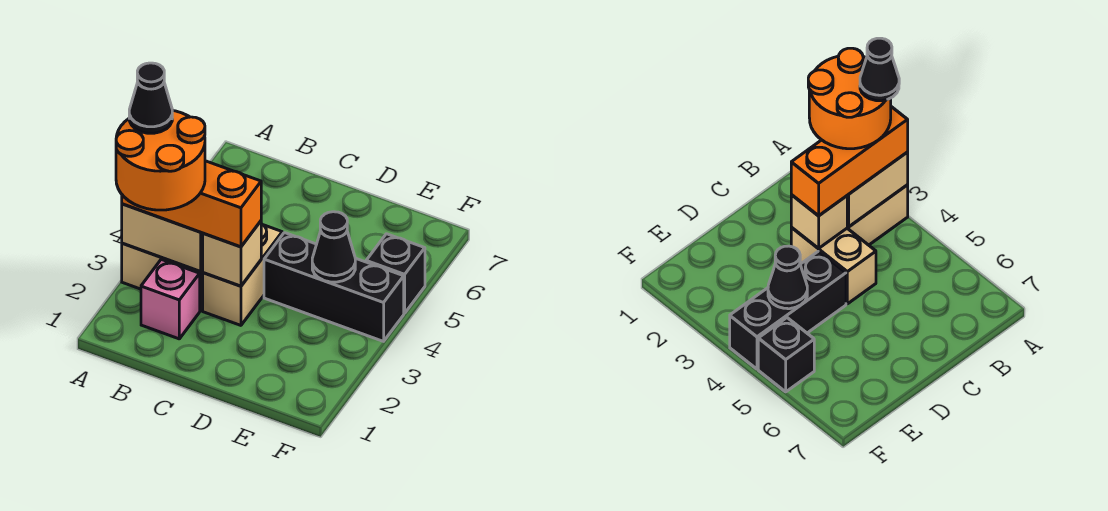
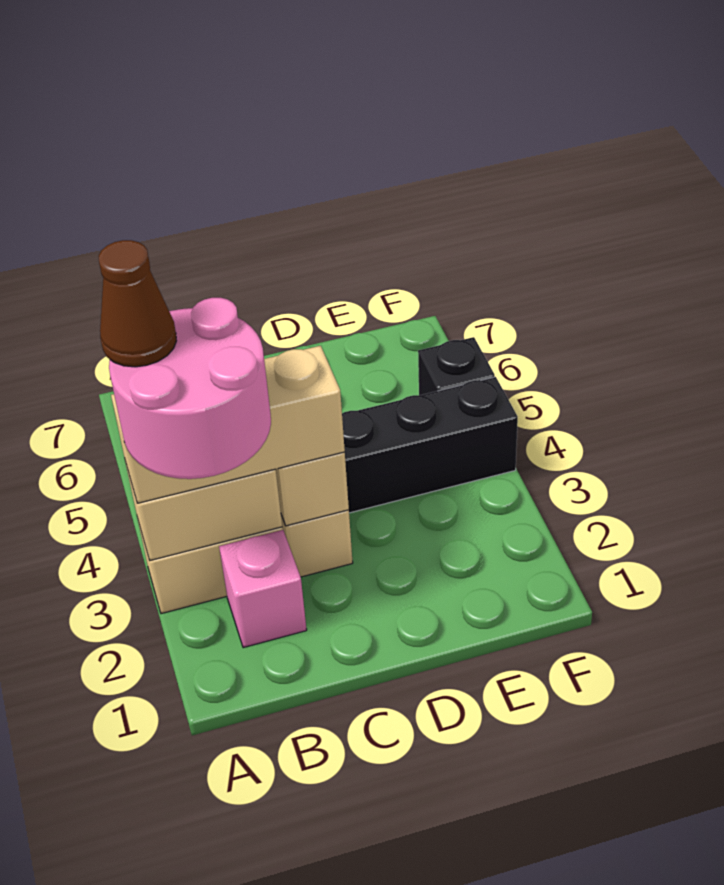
orange round brick A2:B3 level 4 -> pink round brick A2:B3 level 4
orange brick A3:C3 level 3 -> tan brick A3:C3 level 3
black cone A3 level 5 -> brown cone A3 level 5
black cone E4 level 2 -> none

